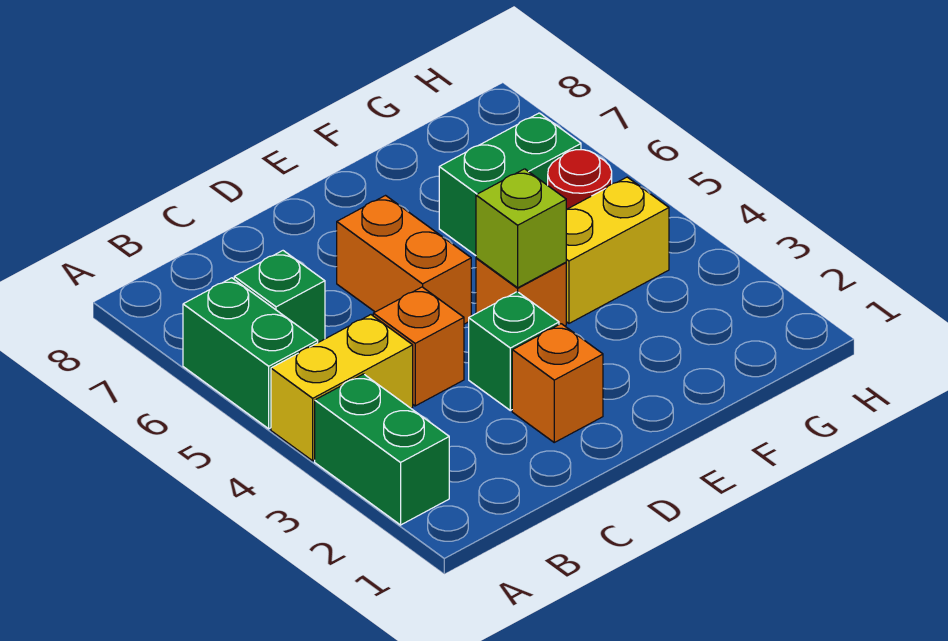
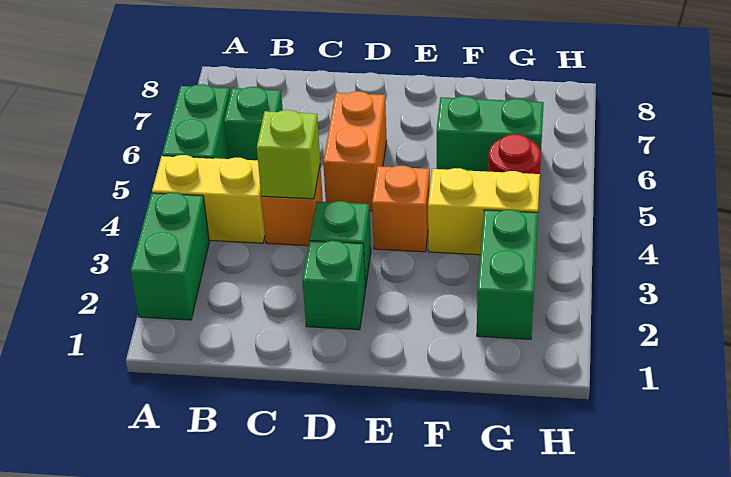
orange brick D2 level 1 -> green brick D2 level 1
lime brick E4 level 2 -> lime brick C4 level 2
none -> green brick G2:G3 level 1

